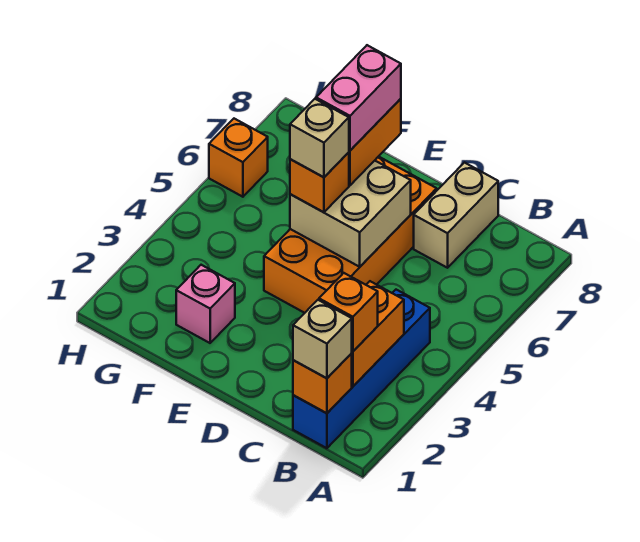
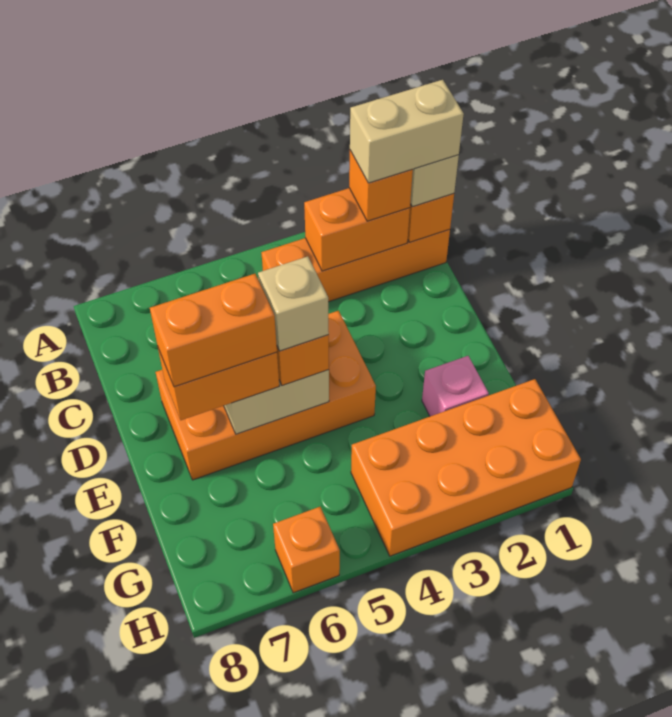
blue brick B1:B4 level 1 -> orange brick B1:B4 level 1
tan brick C7:C8 level 1 -> tan brick B1:B2 level 4
pink brick E6:E7 level 4 -> orange brick E6:E7 level 4
none -> orange brick G1:H4 level 1

